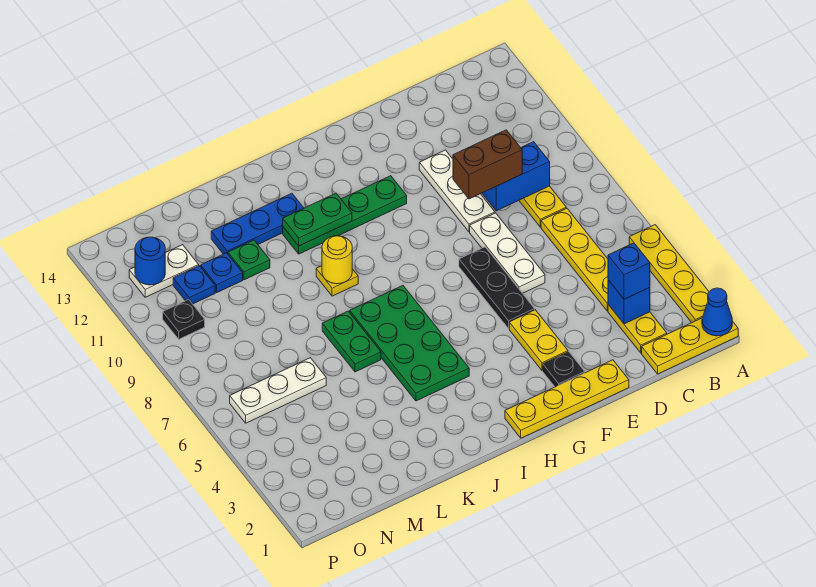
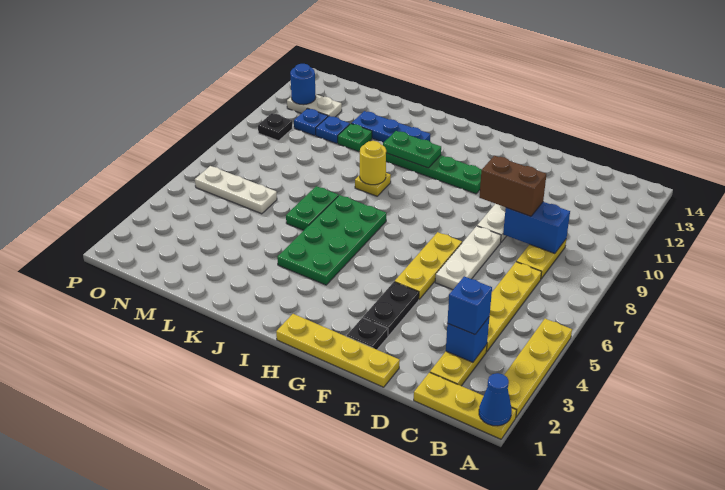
yellow plate F3:F4 level 1 -> black plate F3:F4 level 1
black plate F5:F7 level 1 -> yellow plate F5:F7 level 1

